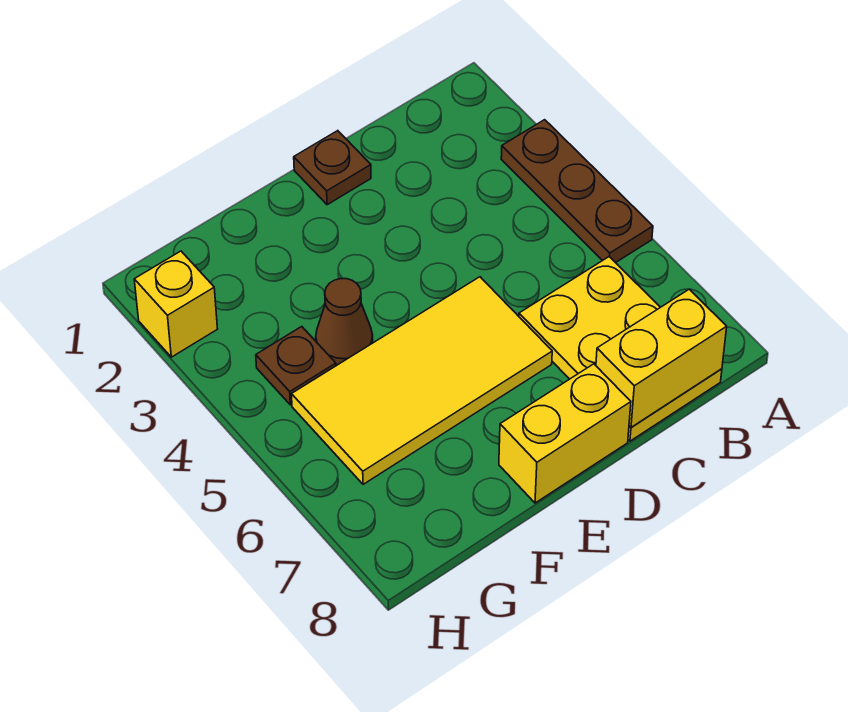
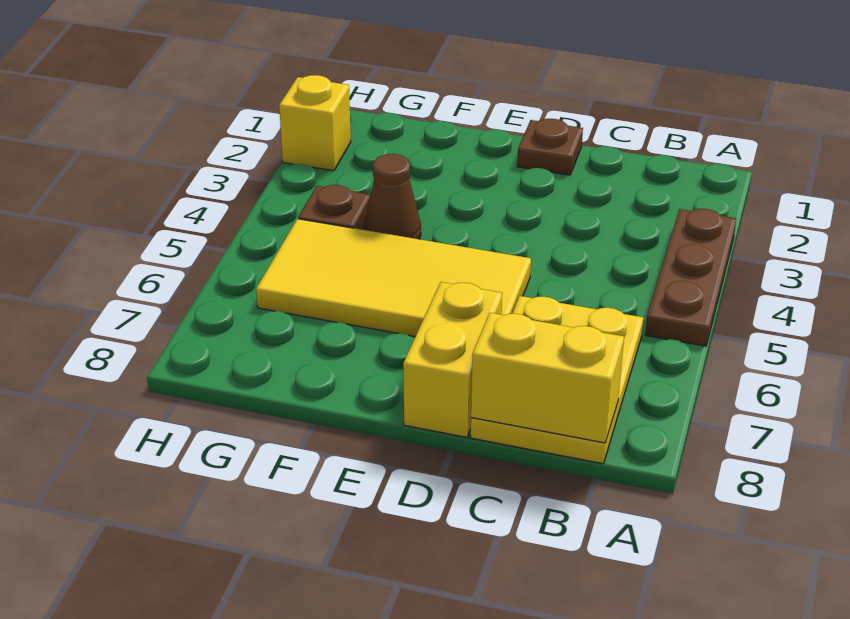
yellow brick D8:E8 level 1 -> yellow brick D7:D8 level 1

